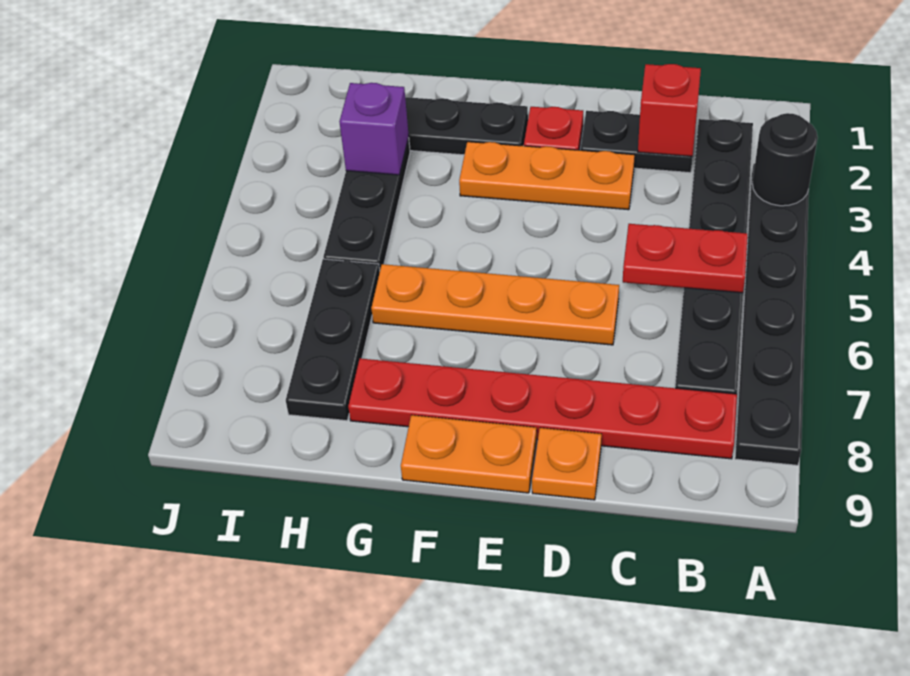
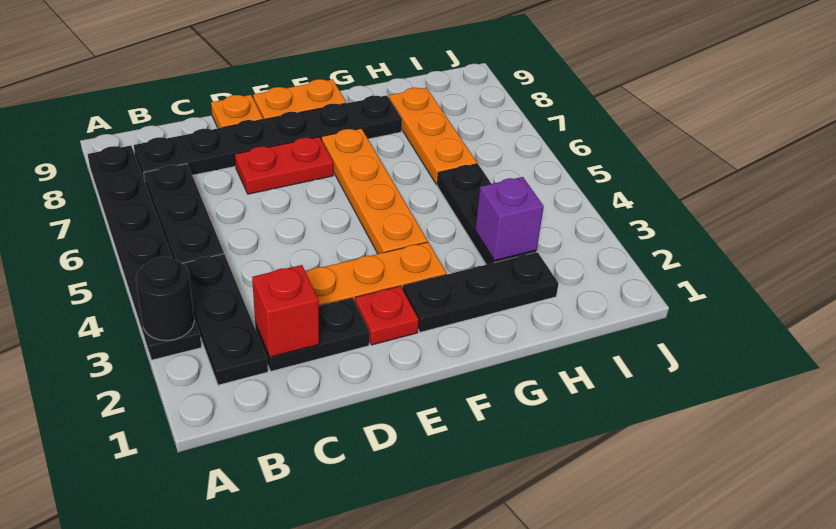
red plate B5:C5 level 2 -> red plate D7:E7 level 1
red plate B8:G8 level 1 -> black plate B8:G8 level 1
orange plate D6:G6 level 1 -> orange plate F4:F7 level 1
black plate H6:H8 level 1 -> orange plate H6:H8 level 1

